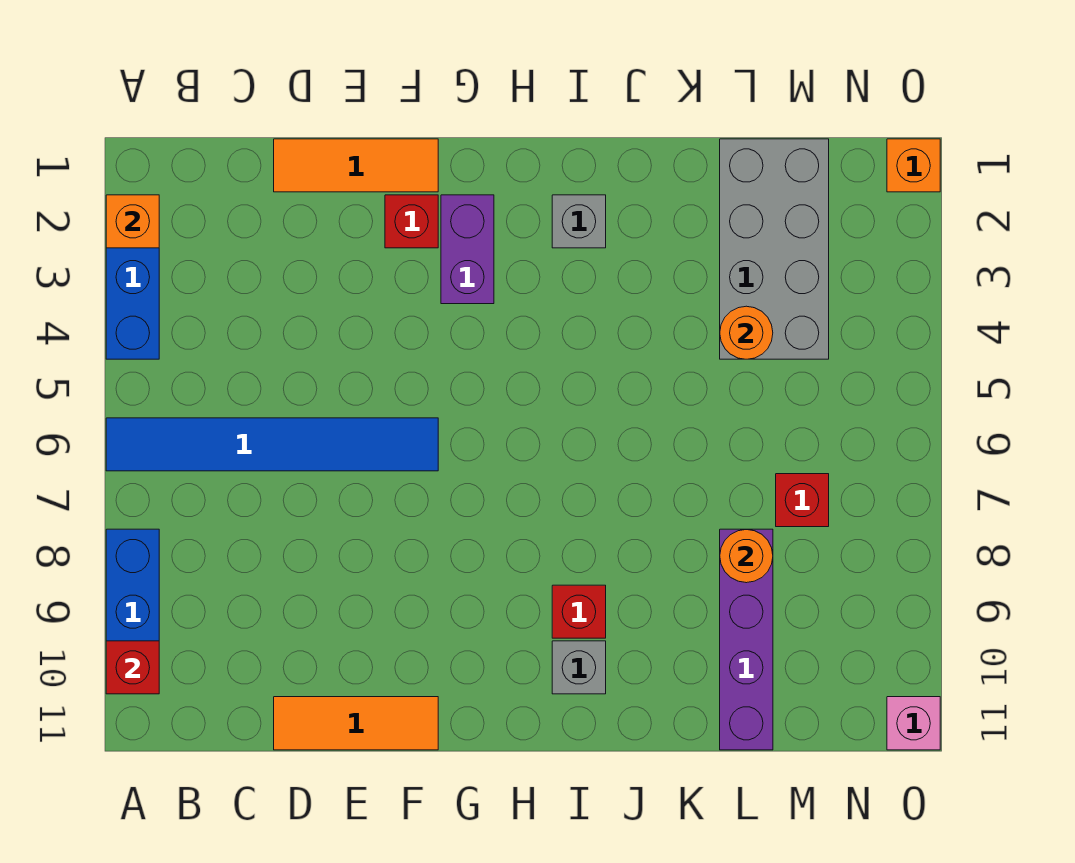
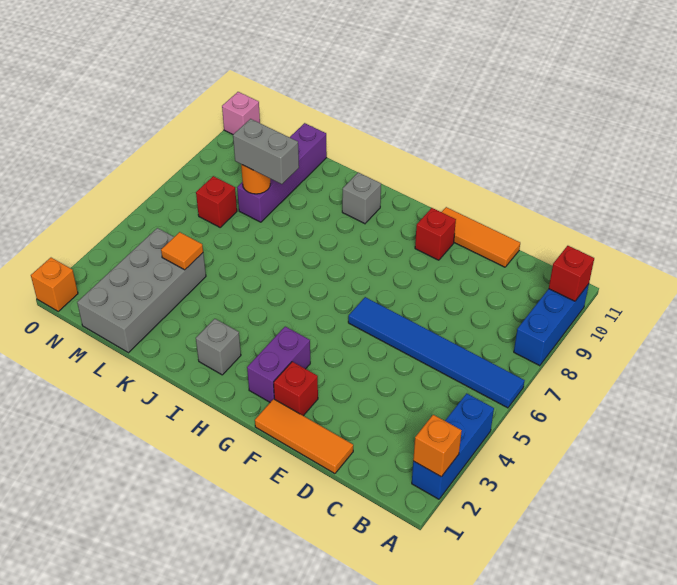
red brick I9 level 1 -> red brick F10 level 1
none -> grey brick K8:L8 level 3
orange round brick L4 level 2 -> orange tile L4 level 2

